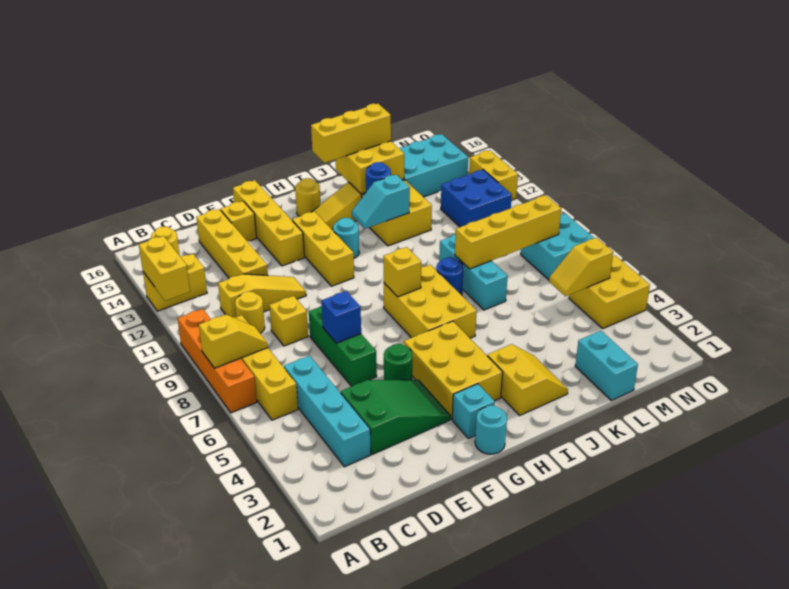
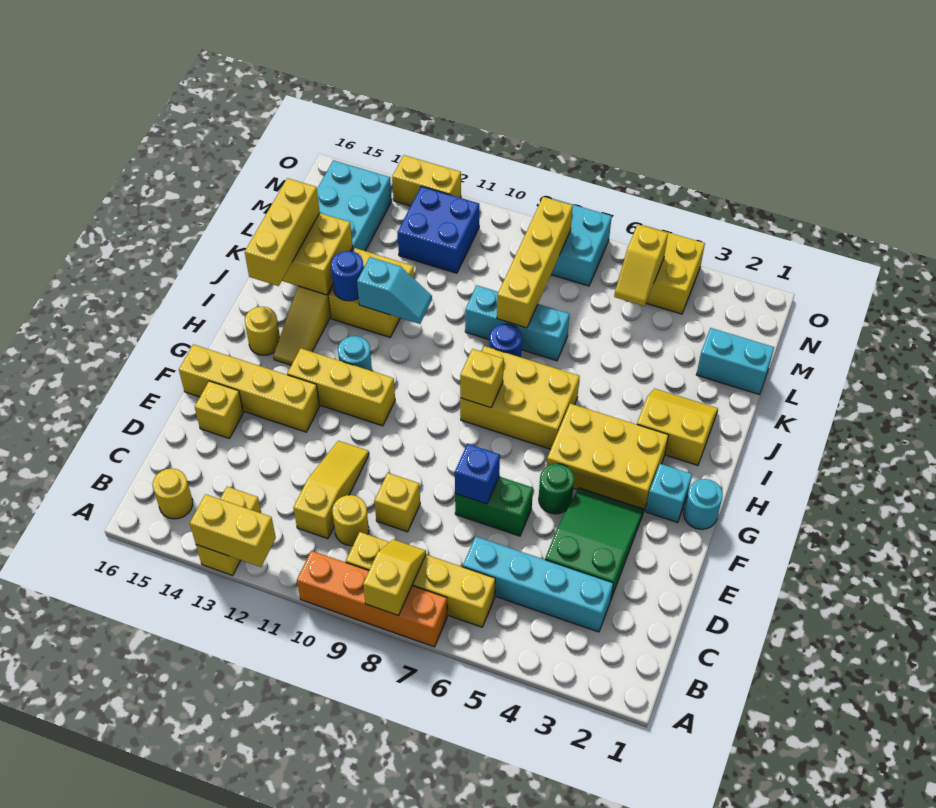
yellow brick D12:D15 level 1 -> none
green brick E6:E8 level 1 -> green brick E6:E7 level 1
cyan slope I12:J12 level 2 top J -> cyan slope J11:J12 level 2 top 12

